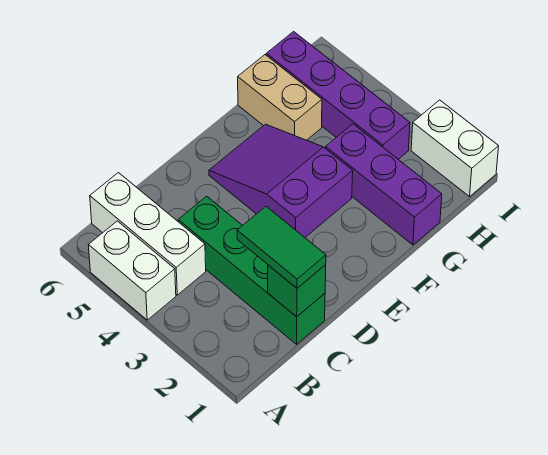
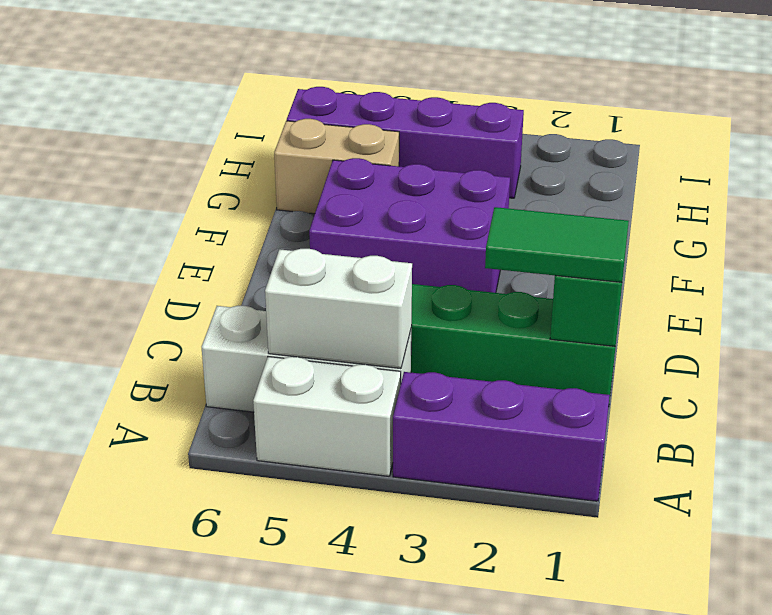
purple slope E3:F5 level 1 top 3 -> purple brick E3:F5 level 1
purple brick G1:G3 level 1 -> purple brick A1:A3 level 1
white brick I1:I2 level 1 -> white brick B4:B5 level 2

